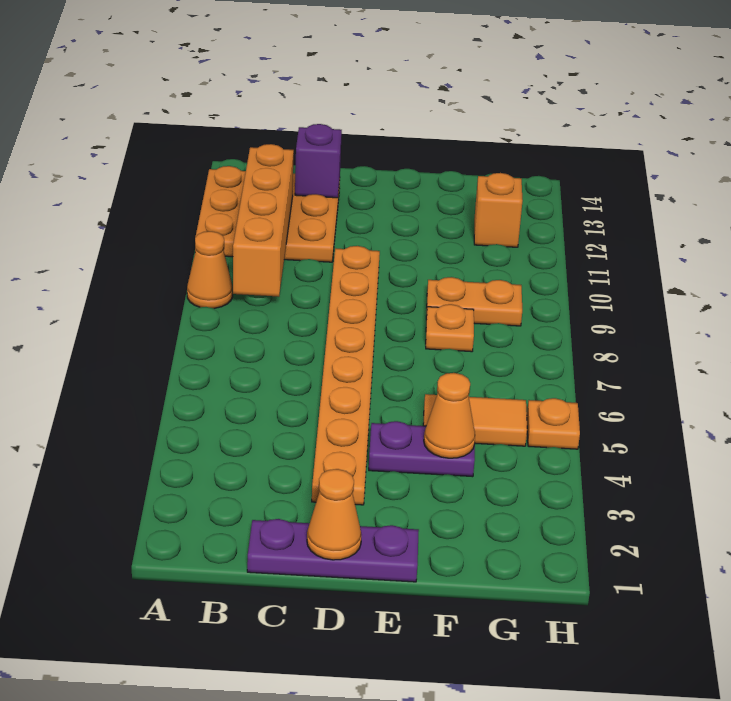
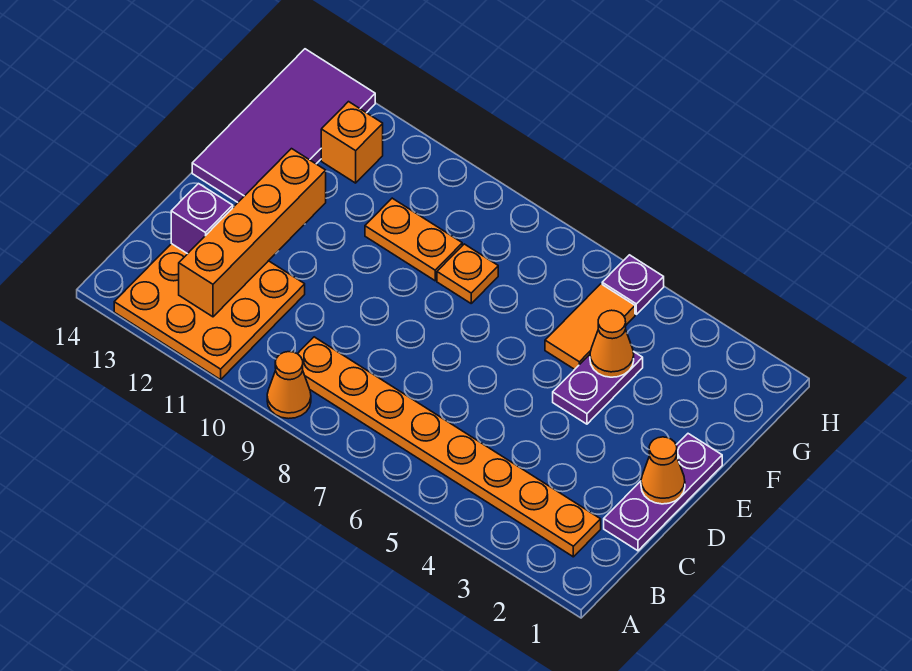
orange brick B9:B12 level 2 -> orange brick B12:E12 level 2
orange plate D3:D10 level 1 -> orange plate B2:B9 level 1
none -> purple tile E13:H14 level 1
orange plate F9:G9 level 1 -> orange plate F9:F10 level 1
orange plate H5 level 1 -> purple plate H5 level 1

